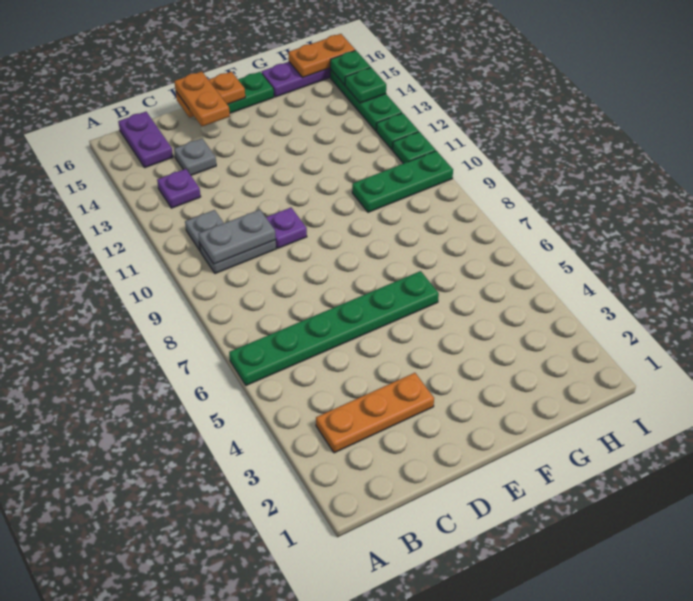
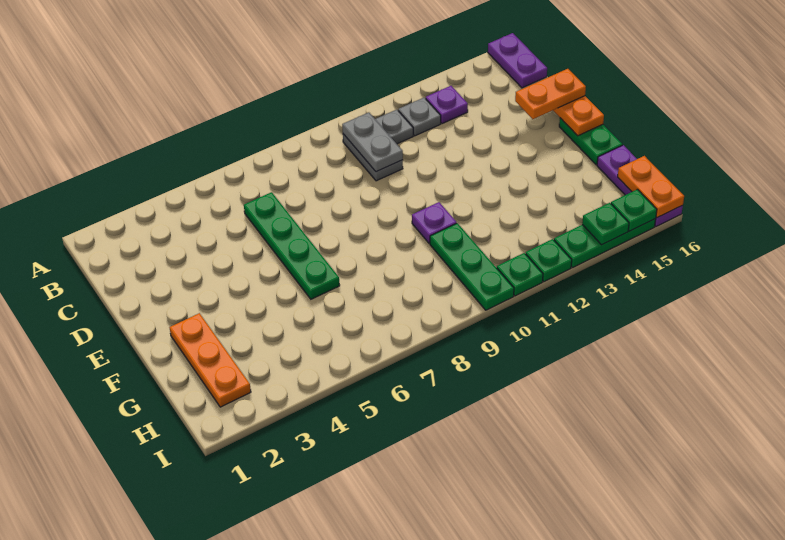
green plate A6:F6 level 1 -> green plate C6:F6 level 1
orange plate B3:D3 level 1 -> orange plate F2:H2 level 1
purple plate B15:B16 level 1 -> purple plate A16:B16 level 1
grey plate C14 level 1 -> grey plate B12 level 1
purple plate D10 level 1 -> purple plate F10 level 1

